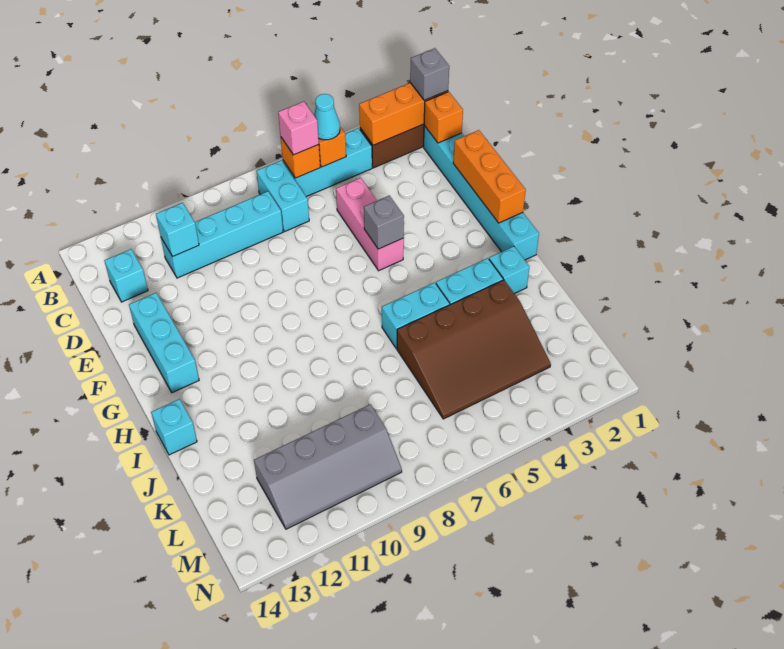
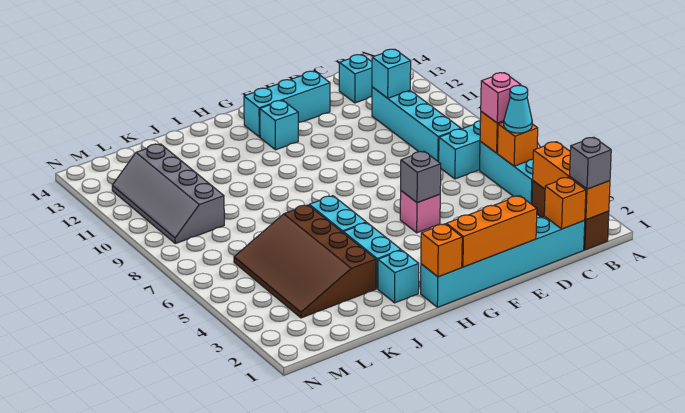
pink brick D5:F5 level 1 -> pink brick F5 level 1
none -> orange brick H1 level 2
cyan brick I14 level 1 -> cyan brick G12 level 1

